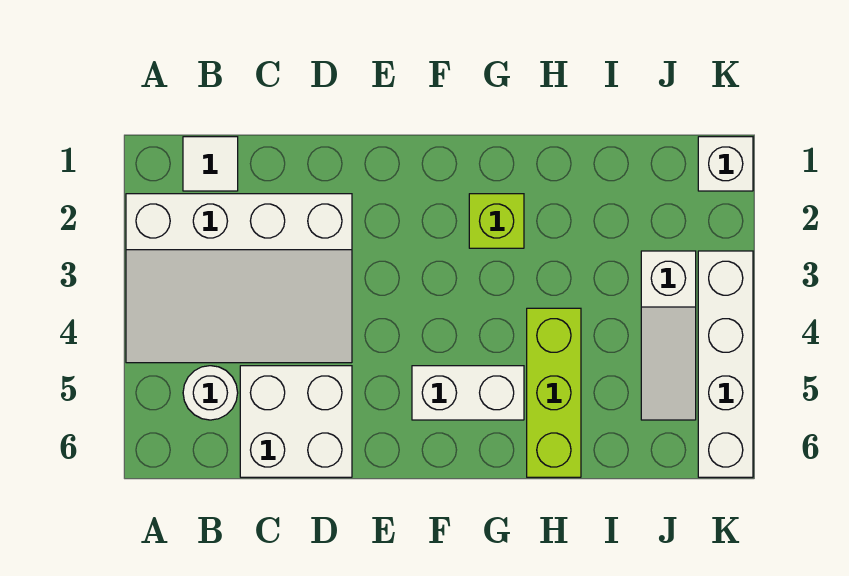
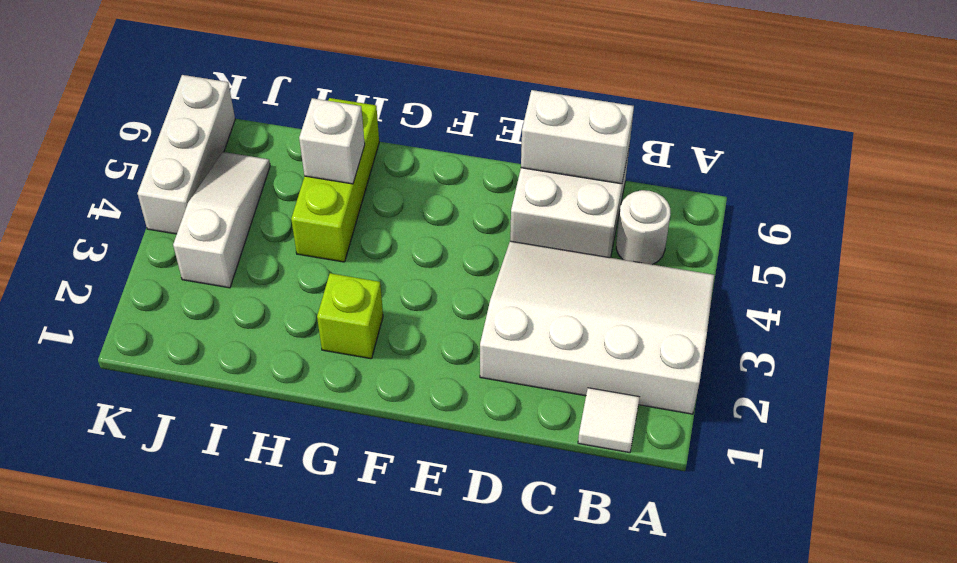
white brick F5:G5 level 1 -> white brick C6:D6 level 2
white brick K1 level 1 -> white brick H5 level 2
white brick K3:K6 level 1 -> white brick K4:K6 level 1

